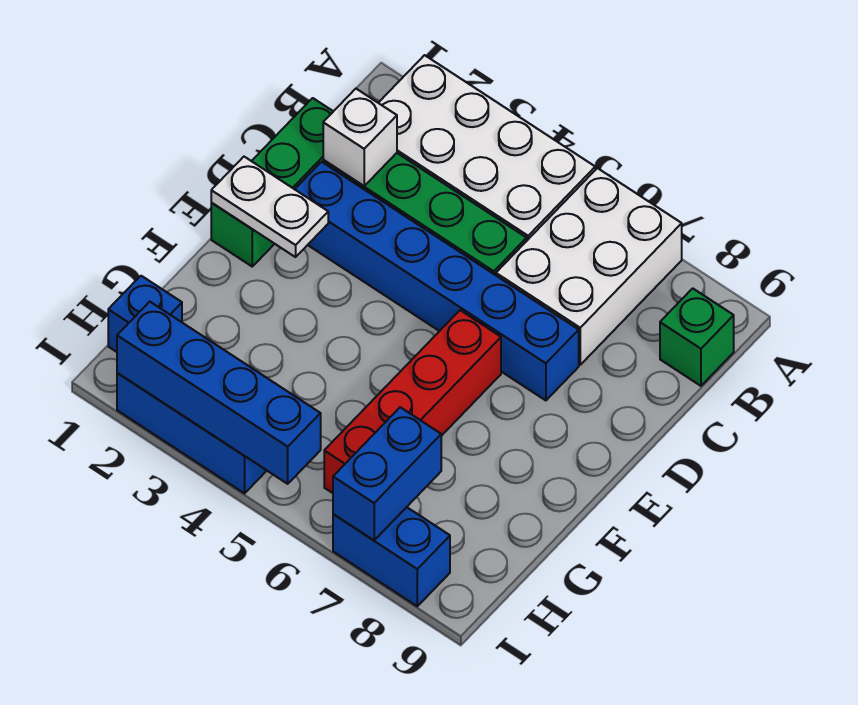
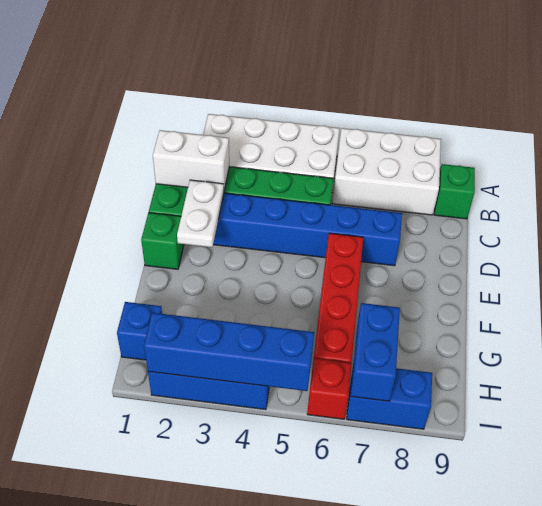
white brick A6:C7 level 1 -> white brick A6:B8 level 1
white brick C2 level 2 -> white brick C1:C2 level 2
white plate E1:E2 level 2 -> white plate D2:E2 level 2
none -> red brick I6 level 1

